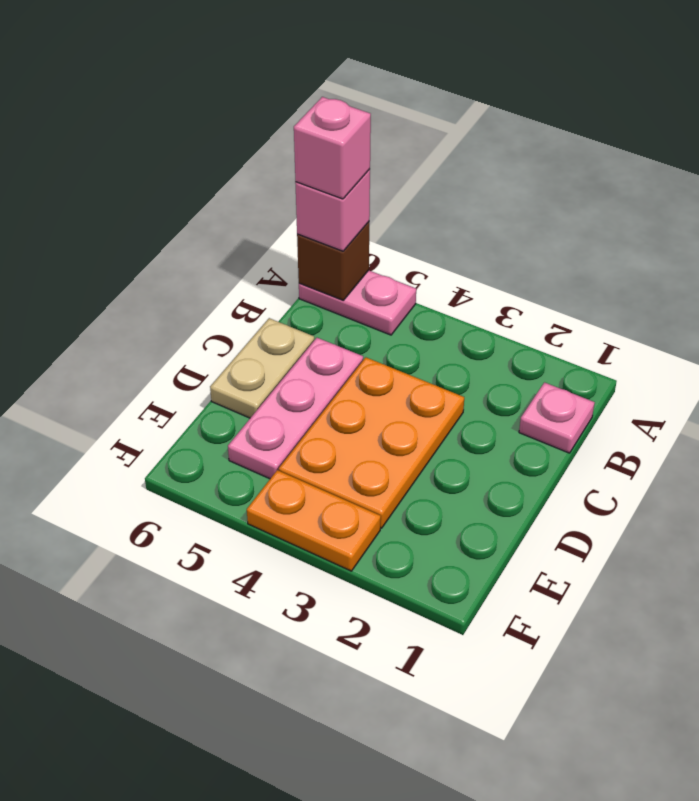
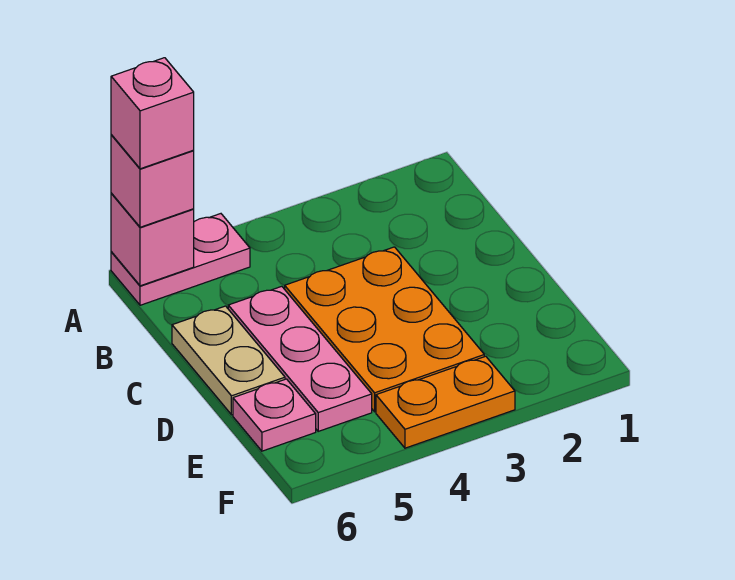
brown brick A6 level 2 -> pink brick A6 level 2
pink plate B1 level 1 -> pink plate E6 level 1

